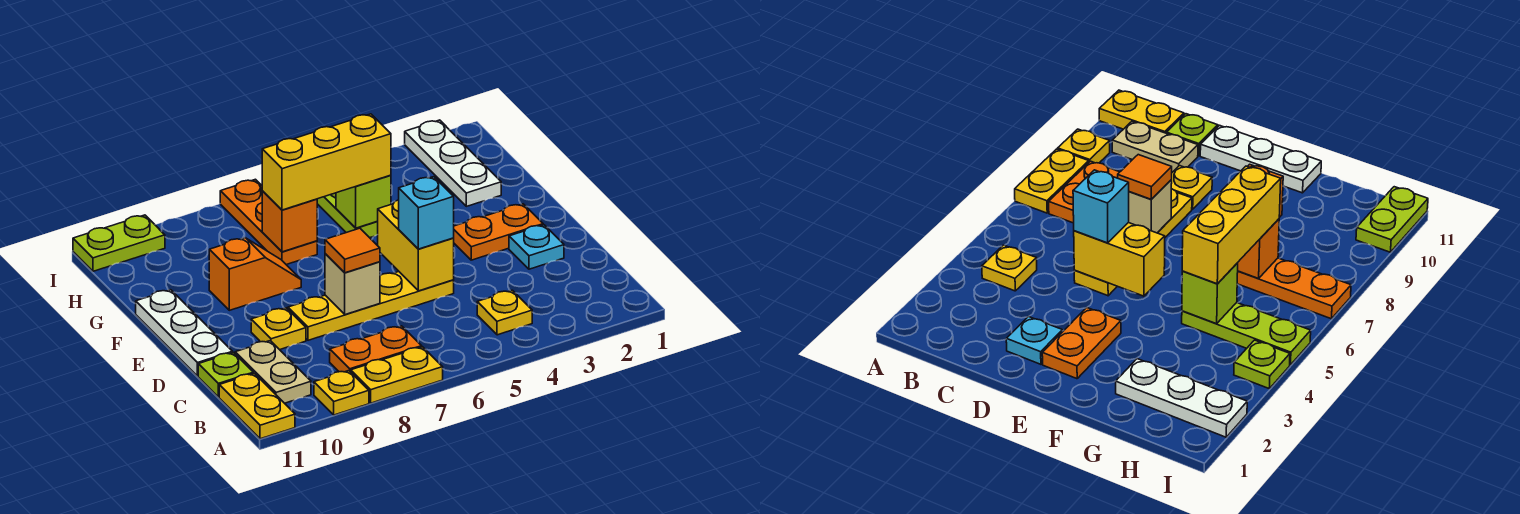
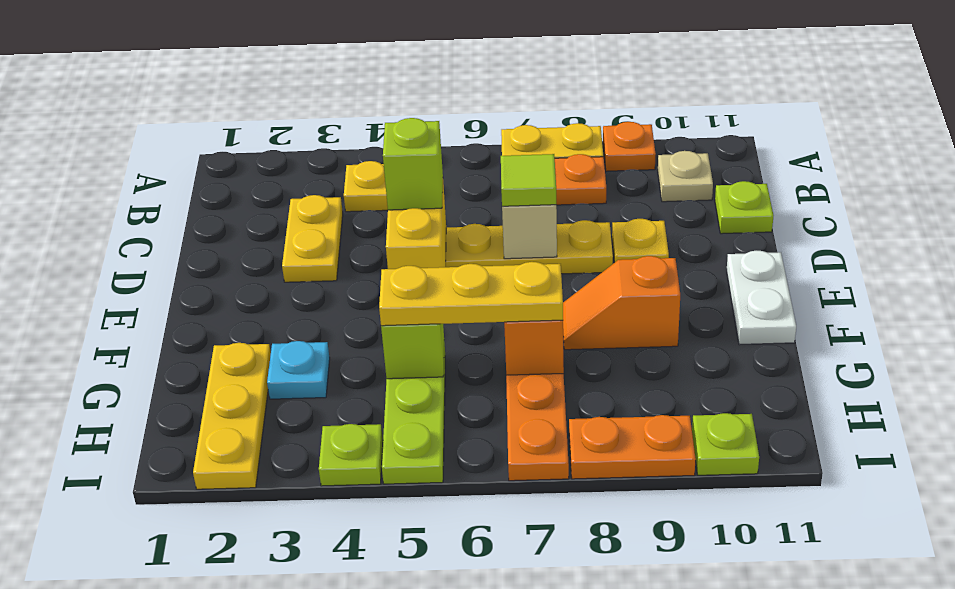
yellow plate A9 level 1 -> orange plate A9 level 1
yellow plate A11:B11 level 1 -> yellow plate C3:D3 level 1
tan plate B10:C10 level 1 -> tan plate B10 level 1
cyan plate D2 level 1 -> cyan plate G3 level 1
cyan brick D5 level 3 -> lime brick D5 level 3
orange tile D7 level 3 -> lime tile D7 level 3
white plate D11:F11 level 1 -> white plate E11:F11 level 1
orange plate E2:E3 level 1 -> orange plate I8:I9 level 1
white plate G2:I2 level 1 -> yellow plate G2:I2 level 1
yellow brick G5:G7 level 3 -> yellow plate G5:G7 level 3
lime plate I10:I11 level 1 -> lime plate I10 level 1

